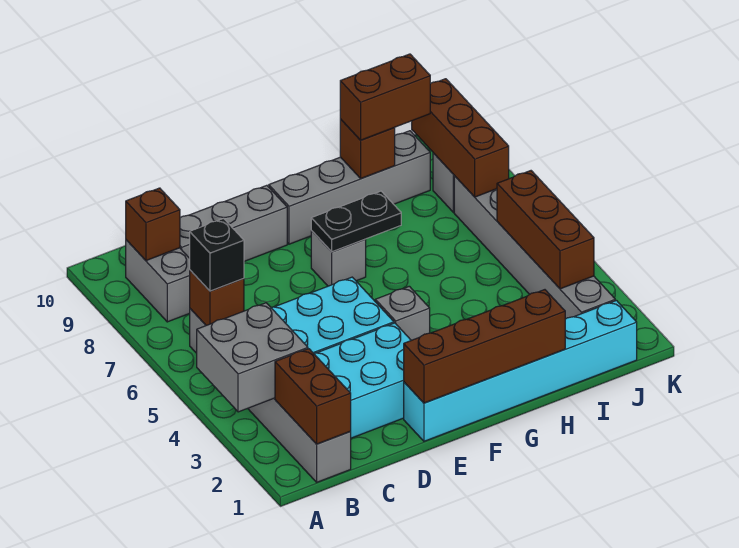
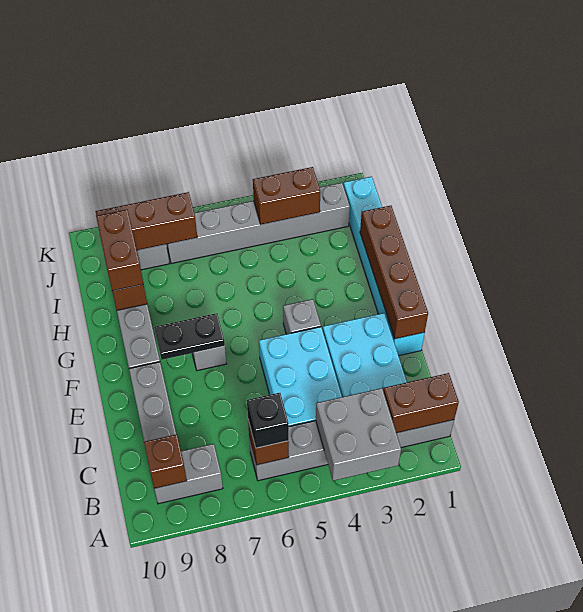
black plate F7:G7 level 2 -> black plate F7:F8 level 2
brown brick J3:J5 level 2 -> brown brick J3:J4 level 2

